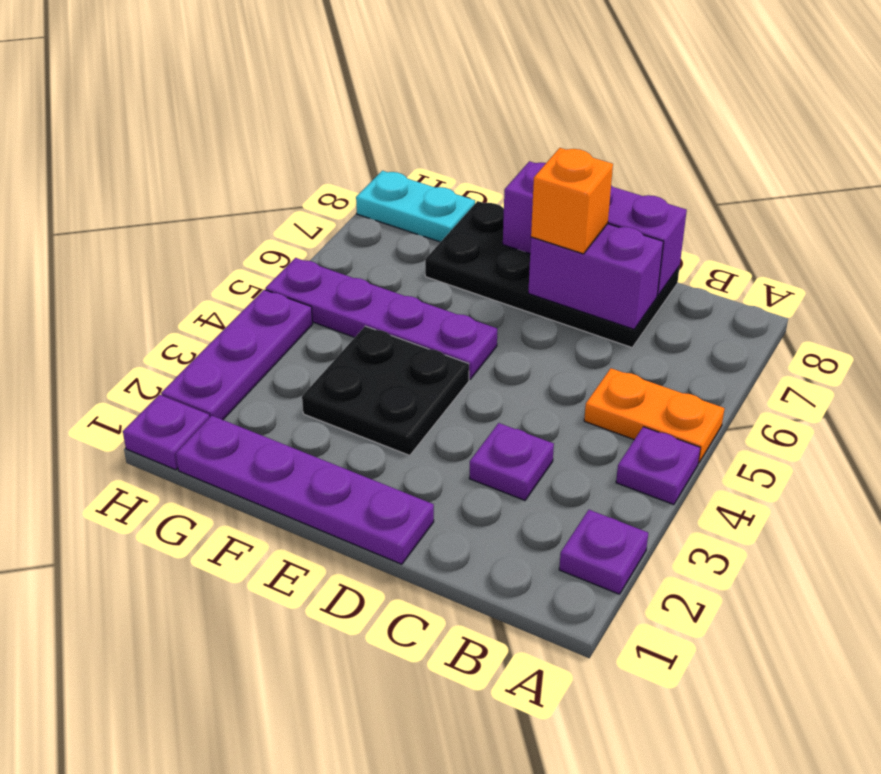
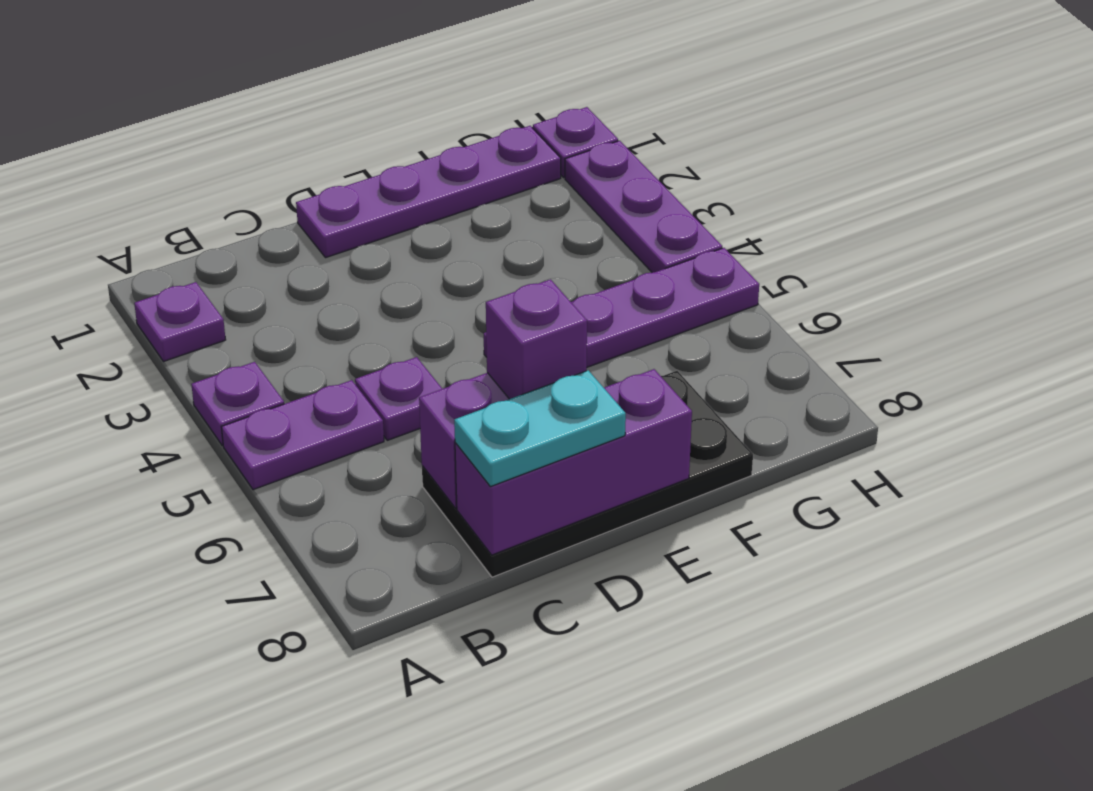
orange plate A5:B5 level 1 -> purple plate A5:B5 level 1
purple plate C3 level 1 -> purple plate C5 level 1
orange brick D7 level 3 -> purple brick D7 level 3
black plate E3:F4 level 1 -> none
cyan plate G8:H8 level 1 -> cyan plate C8:D8 level 3

